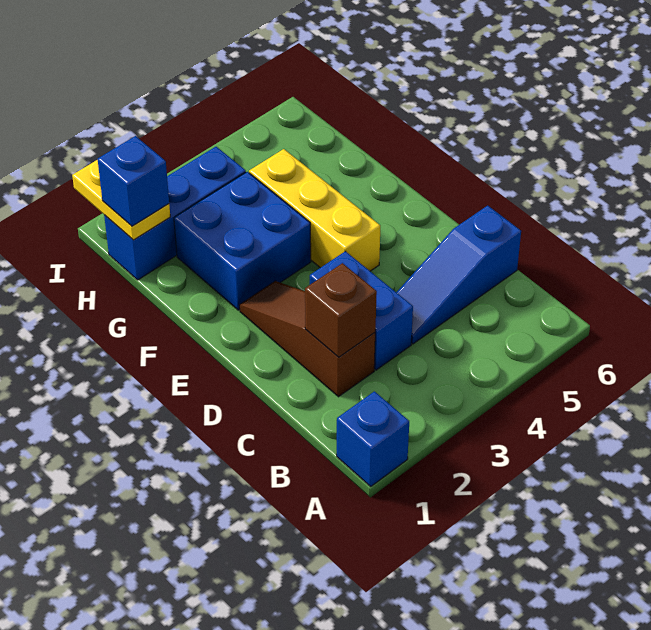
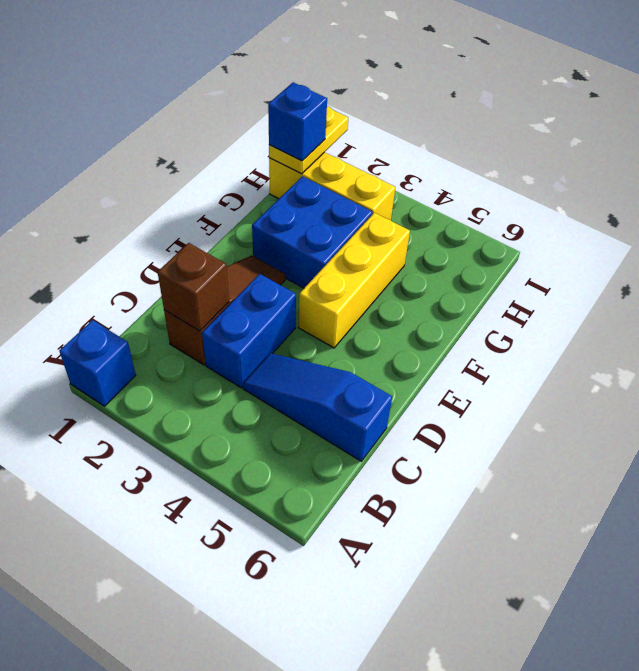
blue brick H1:H3 level 1 -> yellow brick H1:H3 level 1

